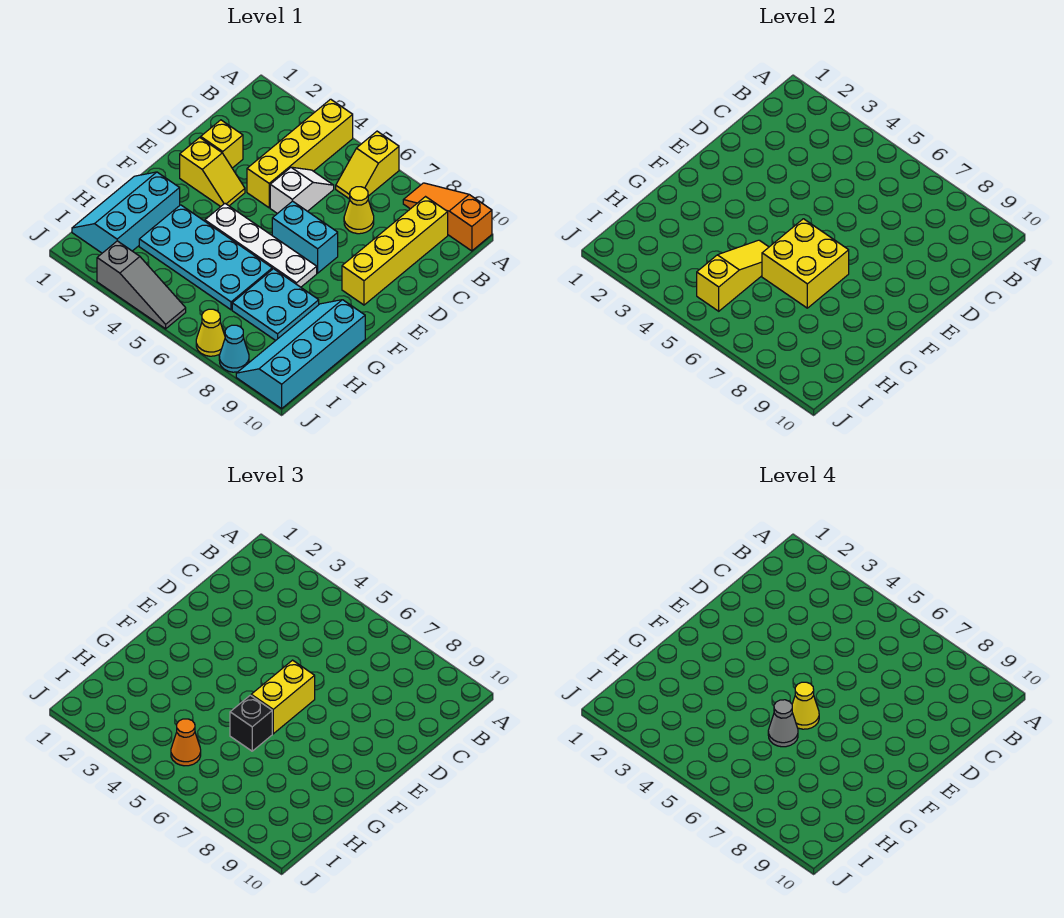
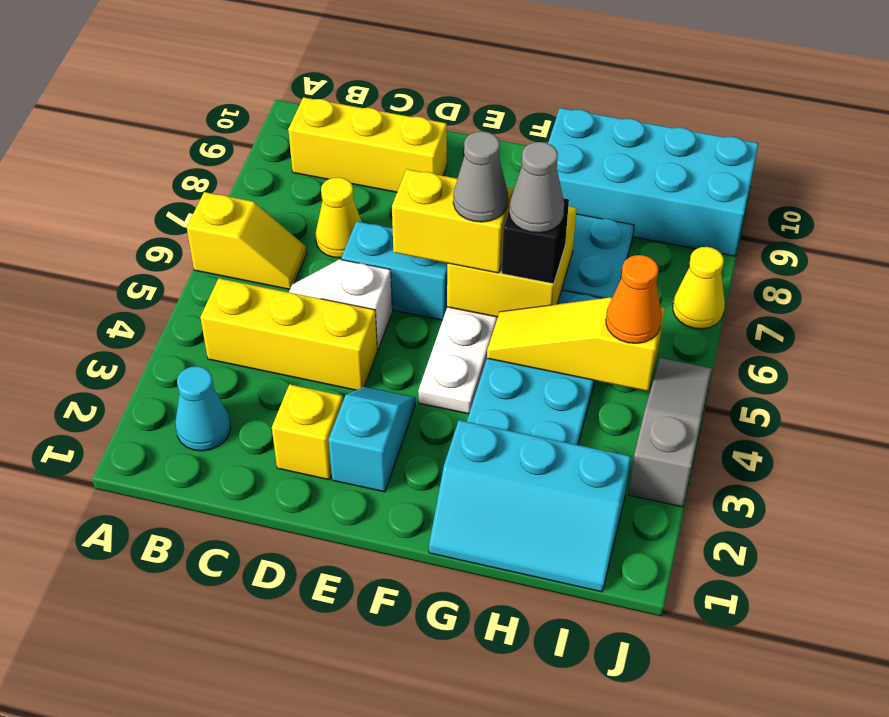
yellow brick A4:D4 level 1 -> yellow brick B4:D4 level 1
orange slope A8:A10 level 1 top 10 -> none
yellow brick B9:E9 level 1 -> yellow brick B9:D9 level 1
yellow slope E2:E3 level 1 top 2 -> cyan slope E2:E3 level 1 top 2
cyan brick E6:E7 level 1 -> cyan brick D6:E6 level 1
yellow cone F6 level 4 -> grey cone F6 level 4
cyan slope G9:J10 level 1 top 10 -> cyan brick G9:J10 level 1
cyan cone J8 level 1 -> cyan cone B2 level 1

